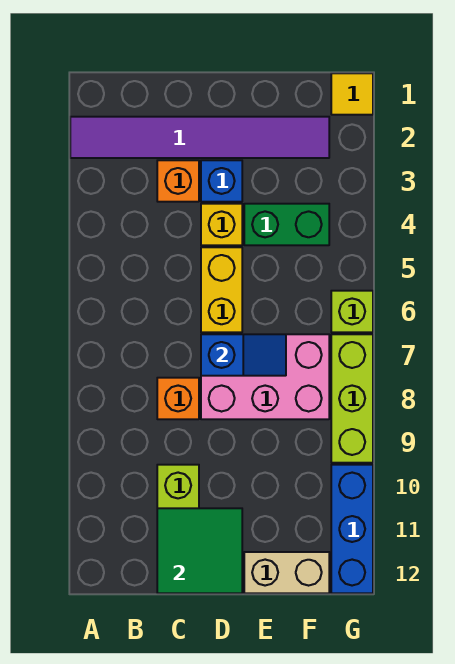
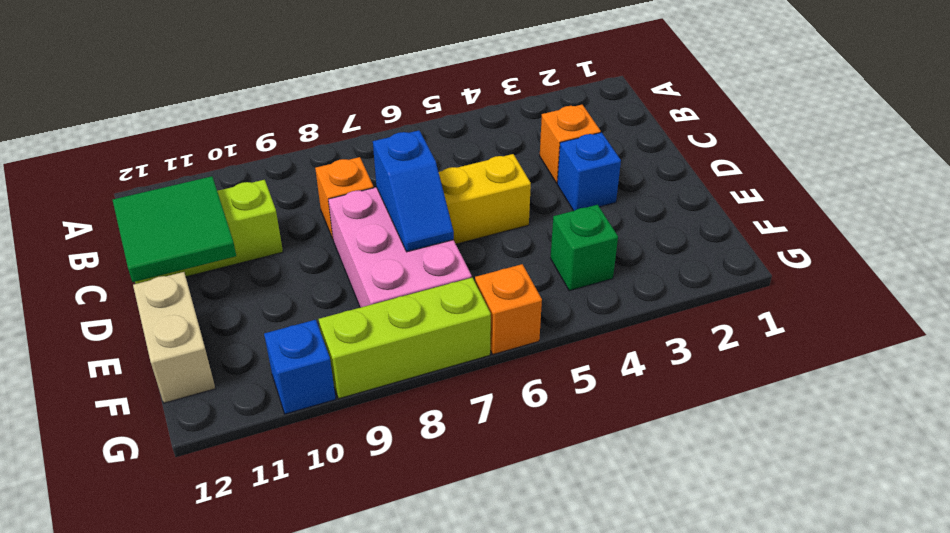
purple tile A2:F2 level 1 -> none
yellow brick D4 level 1 -> none
green brick E4:F4 level 1 -> green brick F4 level 1
yellow tile G1 level 1 -> none
lime brick G6 level 1 -> orange brick G6 level 1
blue brick G10:G12 level 1 -> blue brick G10 level 1

